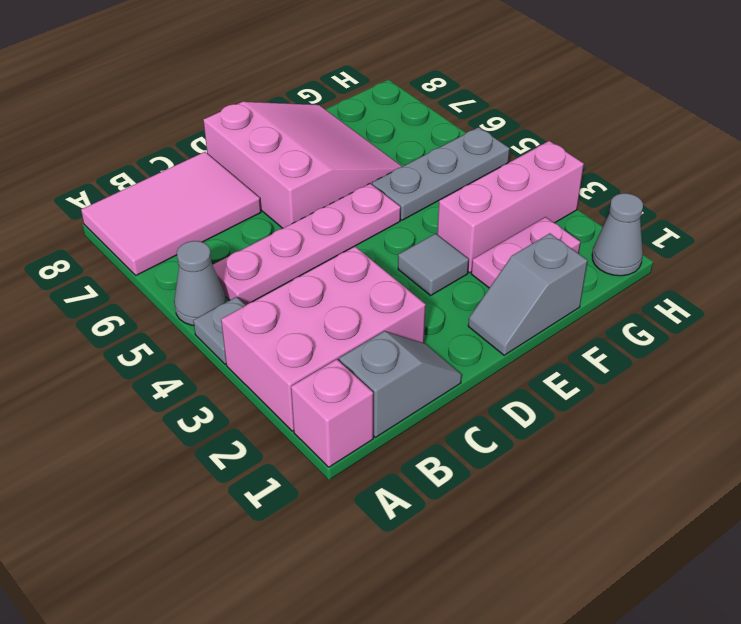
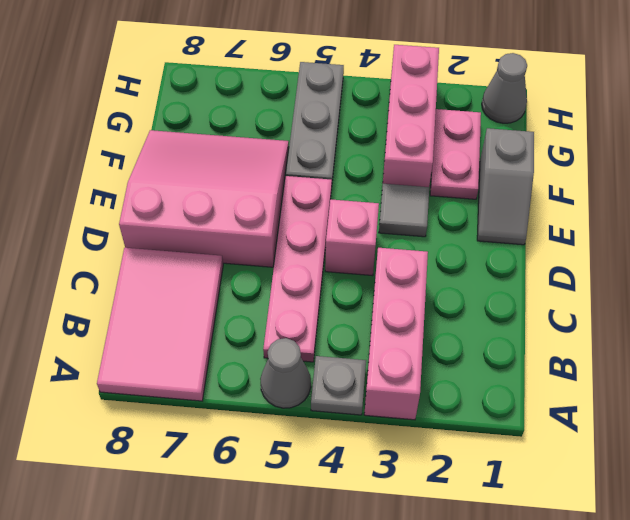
pink brick A1 level 1 -> pink brick D4 level 1
pink brick A2:C3 level 1 -> pink brick A3:C3 level 1
grey slope B1:C1 level 1 top B -> none

